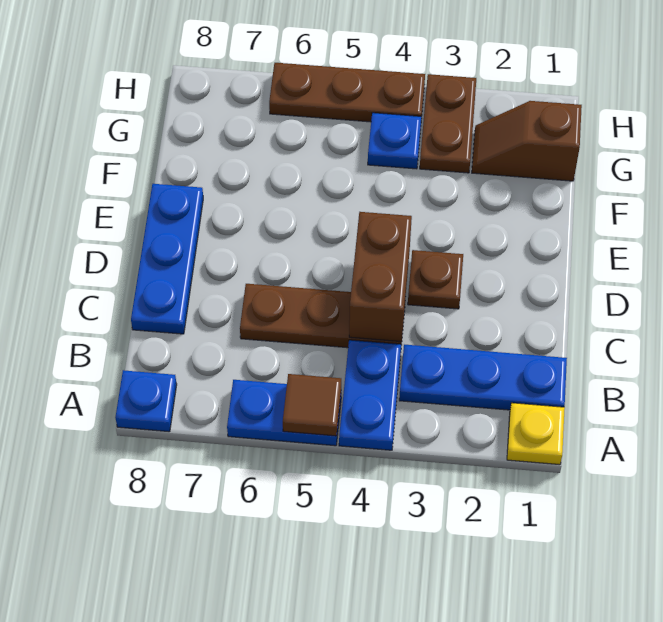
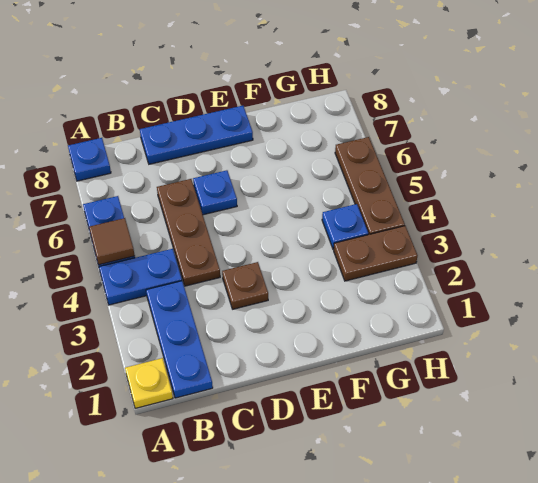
brown brick C4:D4 level 2 -> none
none -> blue plate D6 level 1
brown slope G1:G2 level 1 top 1 -> none

